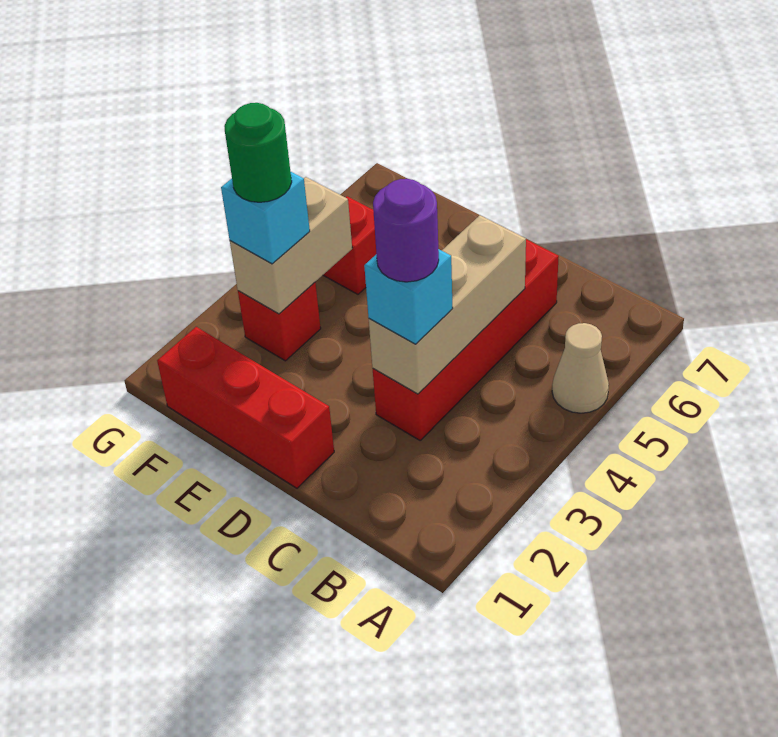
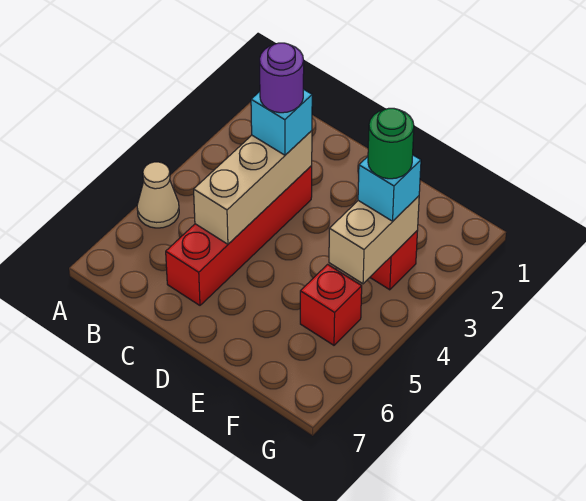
red brick D1:F1 level 1 -> none

